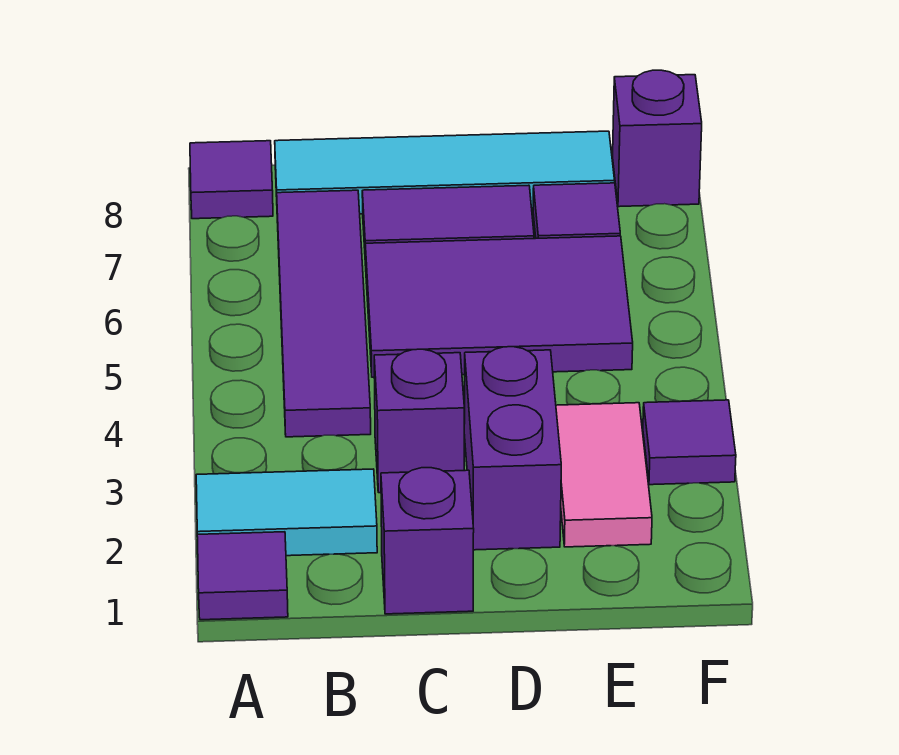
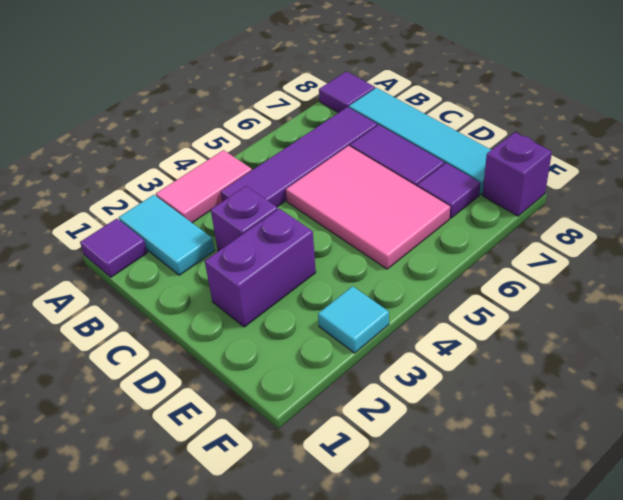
purple brick C1 level 1 -> none
purple tile C5:E6 level 1 -> pink tile C5:E6 level 1
pink tile E2:E3 level 1 -> pink tile A3:A4 level 1
purple tile F3 level 1 -> cyan tile F3 level 1

